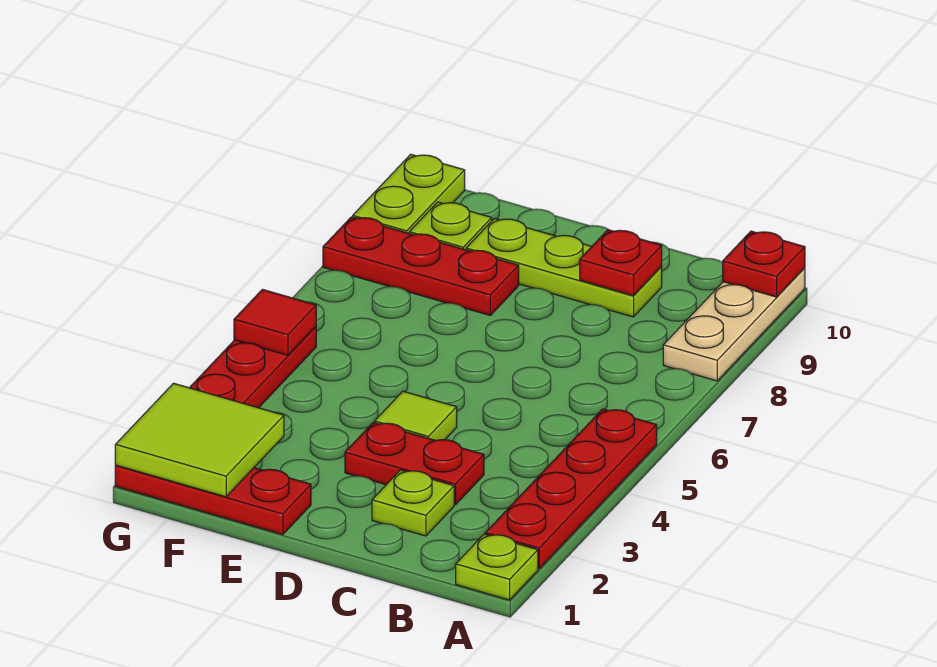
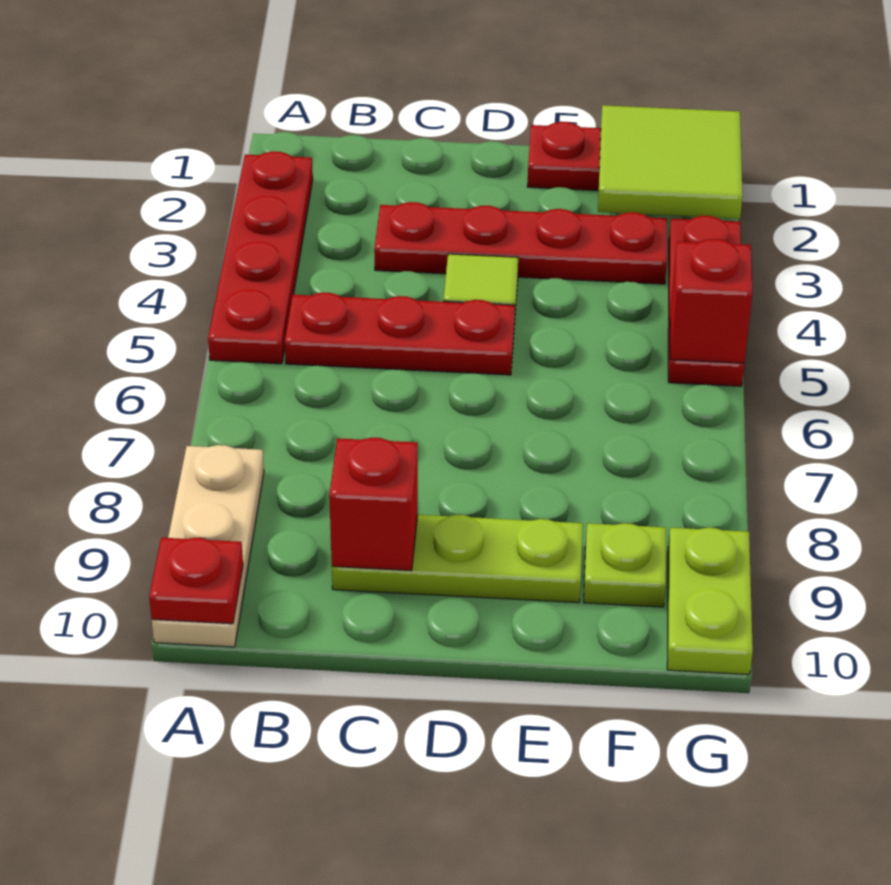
lime plate A1 level 1 -> none
lime plate C2 level 1 -> none
red plate C3:D3 level 1 -> red plate C3:F3 level 1
red plate C9 level 2 -> red brick C9 level 2
red plate E8:G8 level 1 -> red plate B5:D5 level 1
red tile G5 level 2 -> red brick G5 level 2

